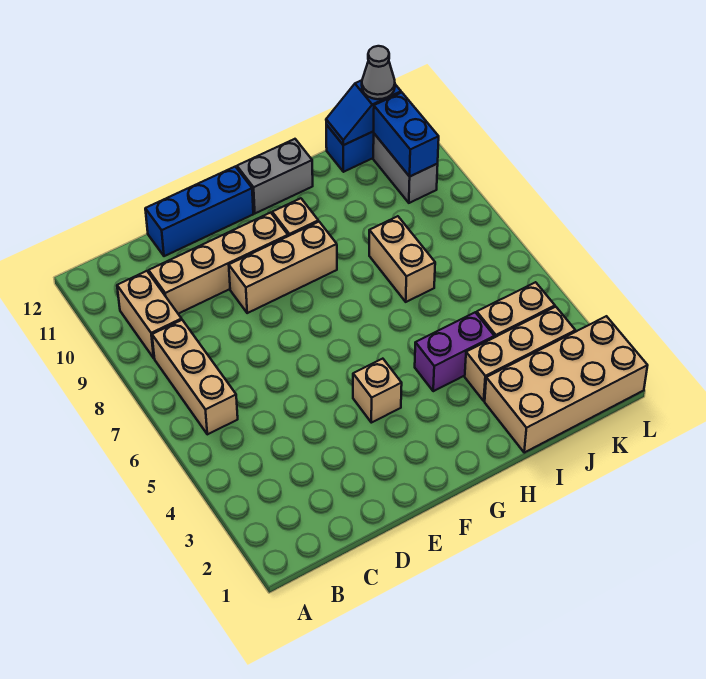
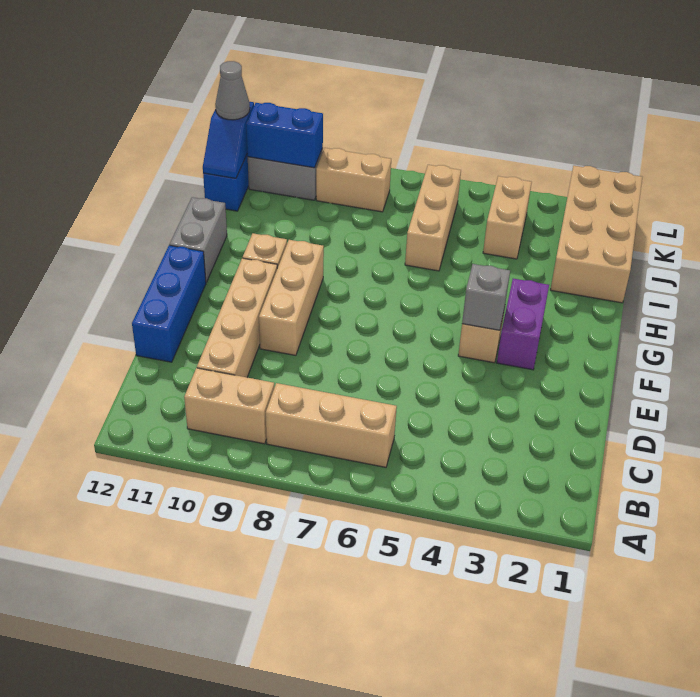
none -> grey brick F4 level 2
purple brick H4:I4 level 1 -> purple brick F3:G3 level 1
tan brick I3:K3 level 1 -> tan brick I6:K6 level 1
tan brick I7:I8 level 1 -> tan brick K8:K9 level 1

